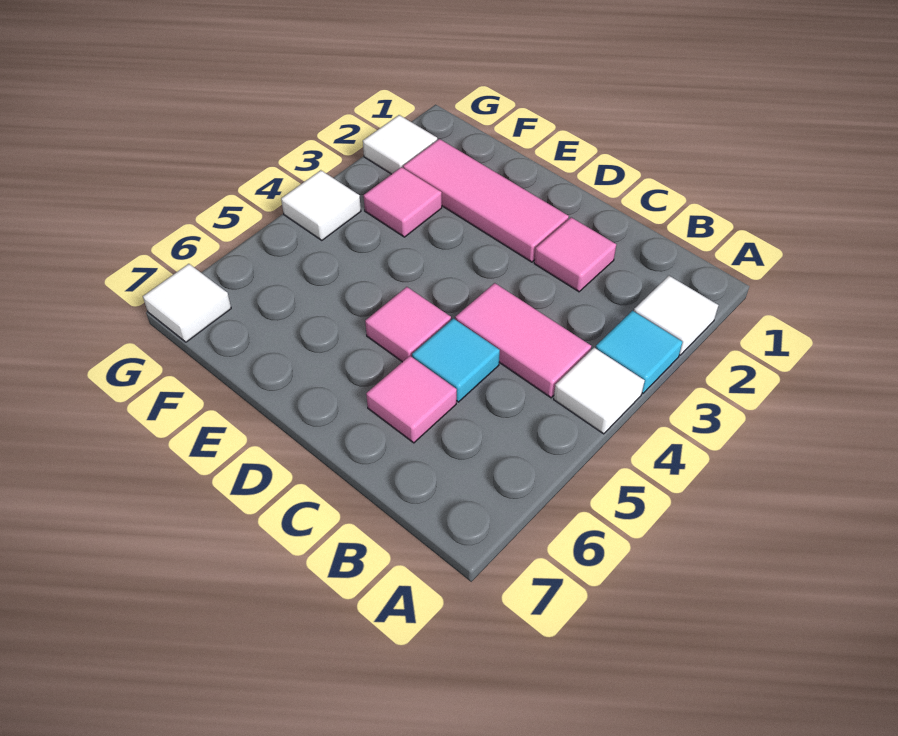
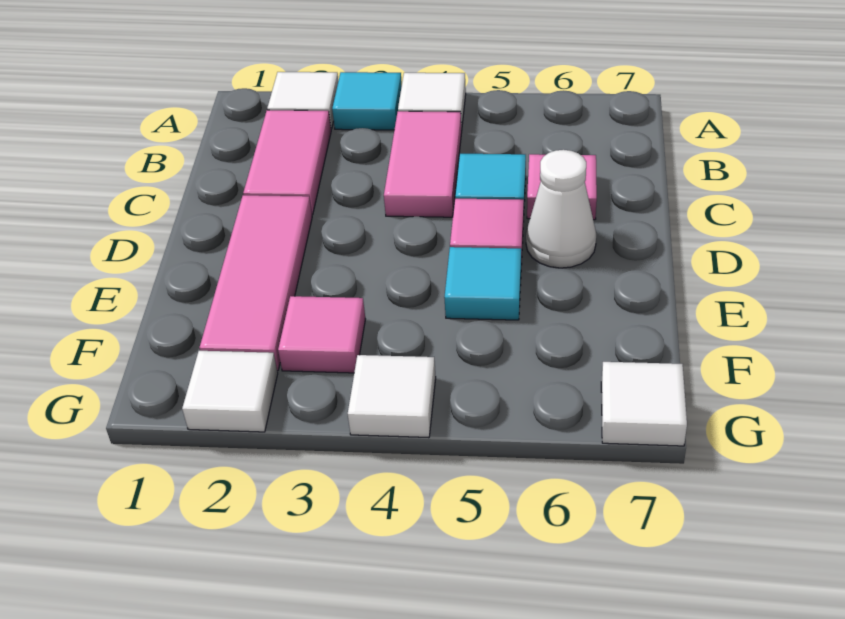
pink tile C2 level 1 -> pink tile B2:C2 level 1
none -> white cone D6 level 1
none -> cyan tile E5 level 1

